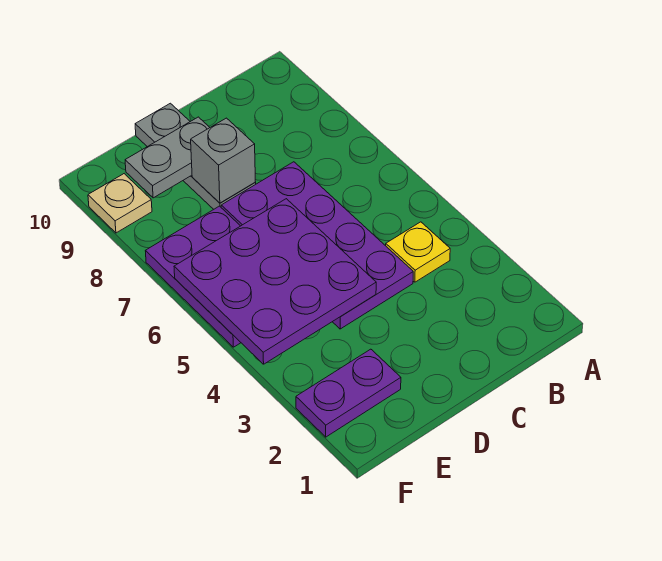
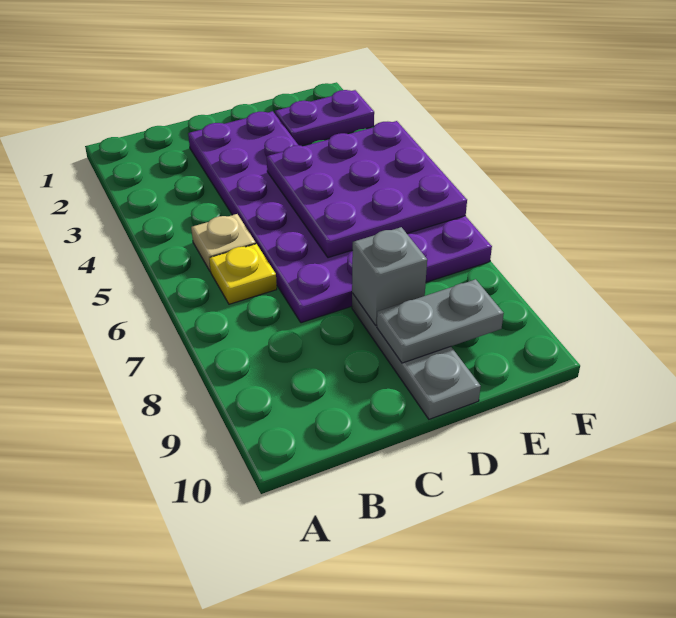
yellow plate B4 level 1 -> yellow plate B6 level 1
purple plate C4:D7 level 1 -> purple plate C2:D7 level 1
tan plate F9 level 1 -> tan plate B5 level 1

